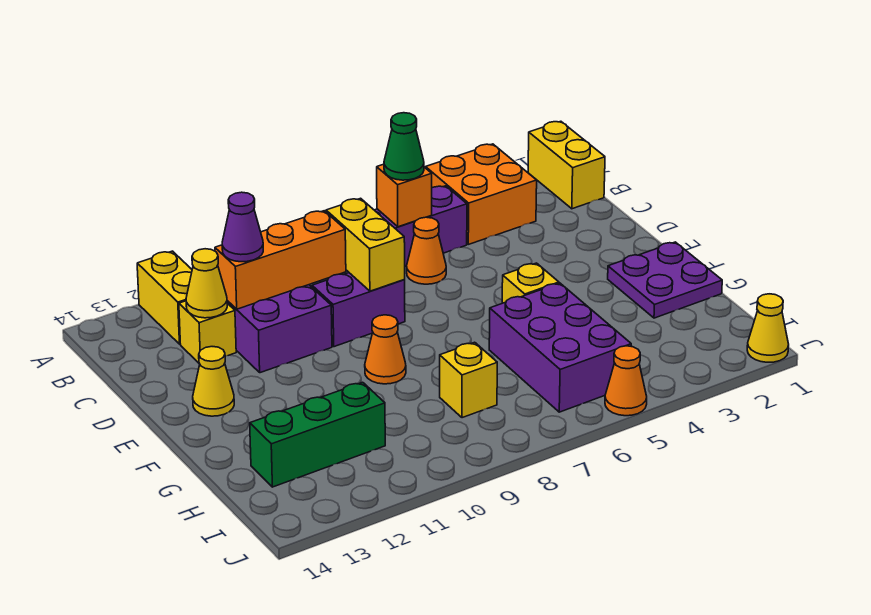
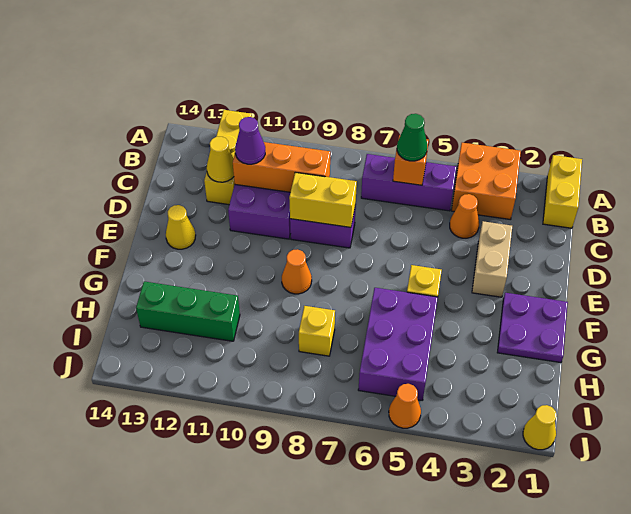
orange cone C6 level 1 -> orange cone C4 level 1
yellow brick C8:D8 level 2 -> yellow brick D8:D9 level 2
none -> tan brick D3:E3 level 1

